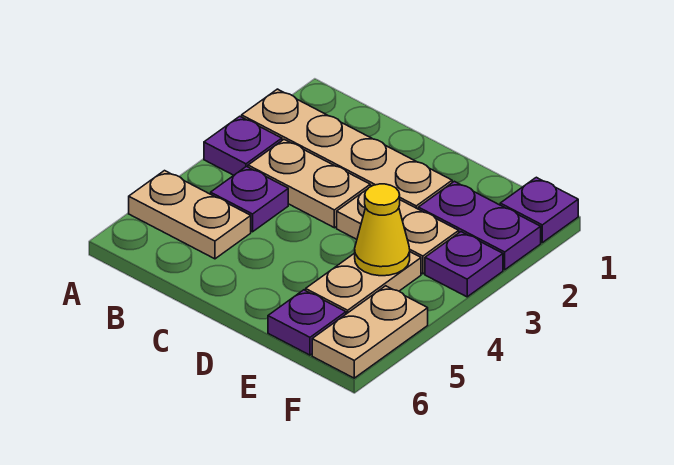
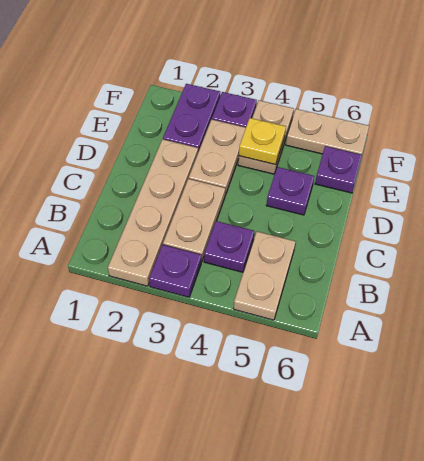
tan plate E4:E5 level 1 -> tan plate E4:F4 level 1
yellow cone E4 level 2 -> yellow plate E4 level 2
purple plate F1 level 1 -> purple plate D5 level 1

